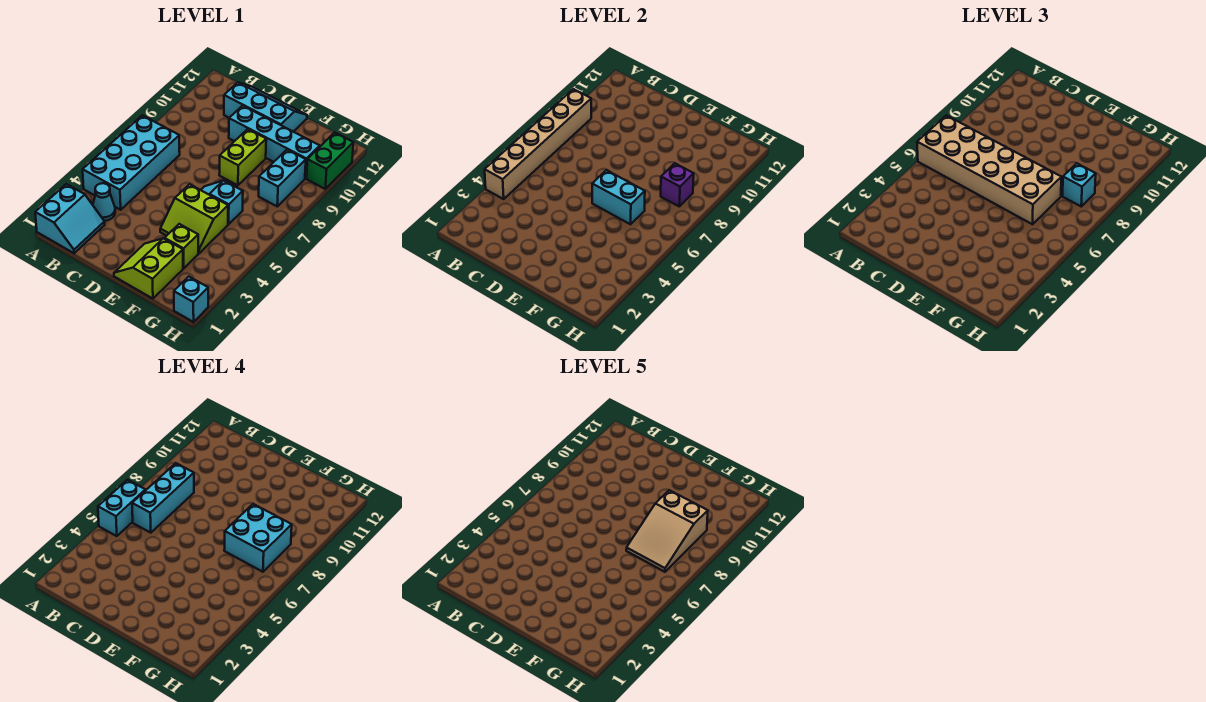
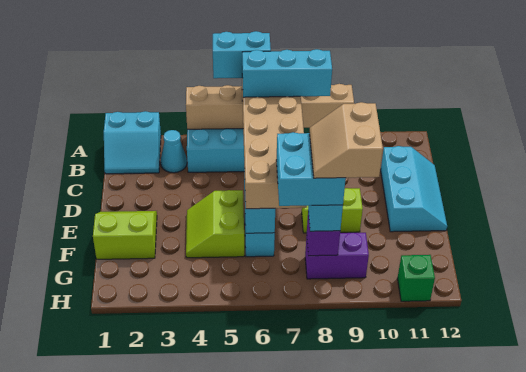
cyan brick D10:G10 level 1 -> none
lime brick F3 level 1 -> none
tan slope F7:G9 level 5 top 9 -> tan slope F8:G9 level 5 top 9
cyan brick G8:G9 level 1 -> purple brick G8:G9 level 1
cyan brick H1 level 1 -> none
green brick H10:H11 level 1 -> green brick H11 level 1

